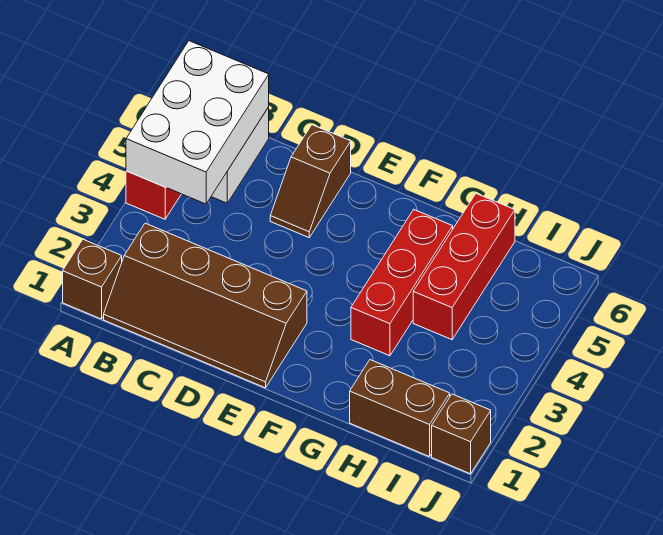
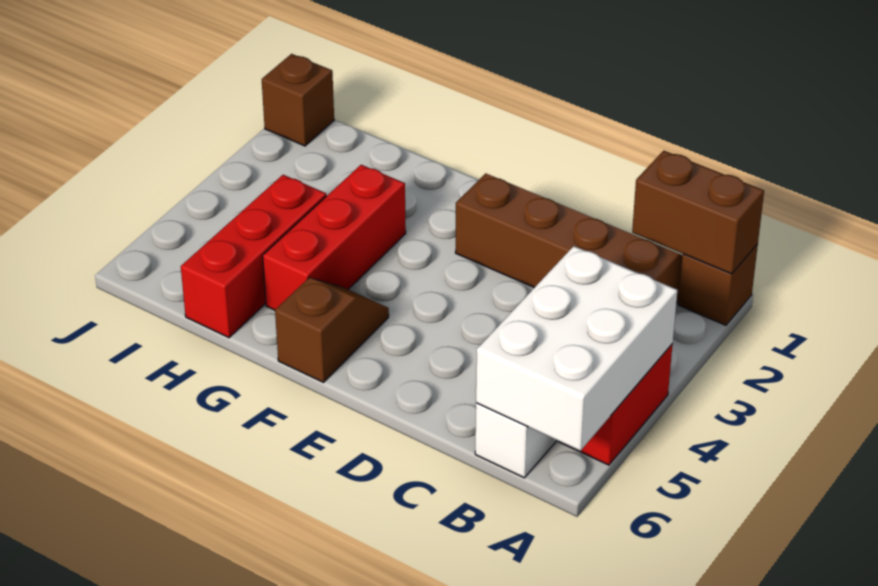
brown slope D5:D6 level 1 top 6 -> brown slope F5:F6 level 1 top 6
brown brick H1:I1 level 1 -> brown brick A1:B1 level 2

